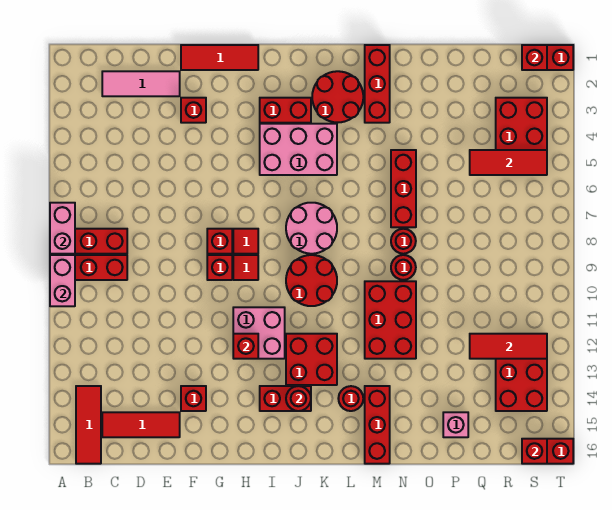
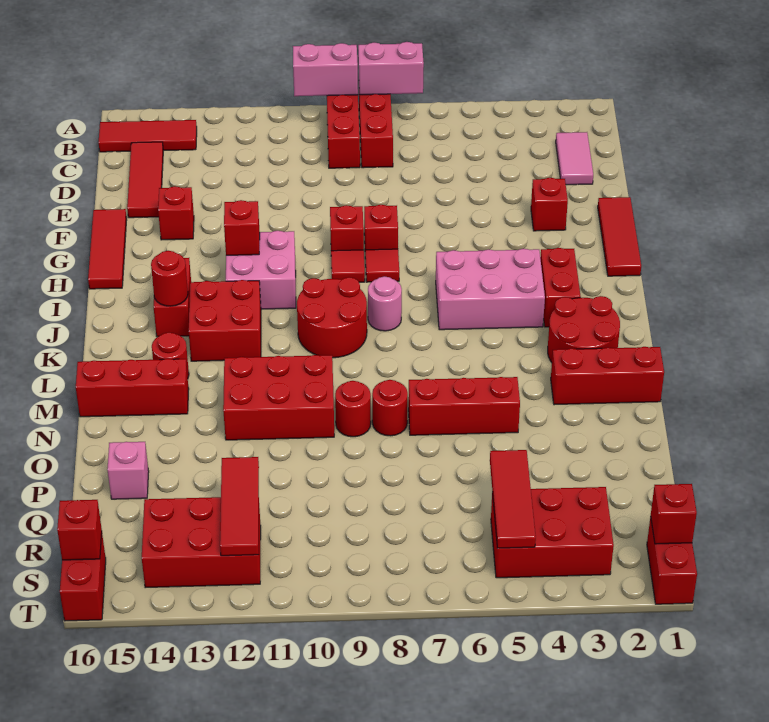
pink tile C2:E2 level 1 -> pink tile C2:D2 level 1
none -> red tile F16:H16 level 1
pink brick I4:K5 level 1 -> pink brick I4:J6 level 1
pink round brick J7:K8 level 1 -> pink round brick J8 level 1

